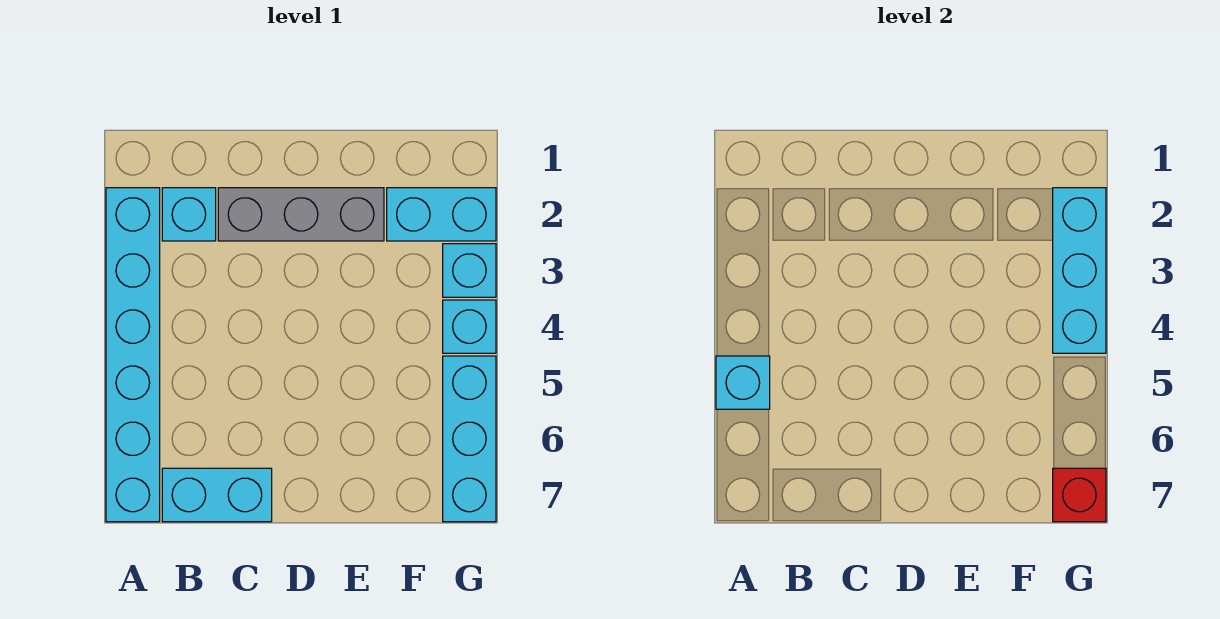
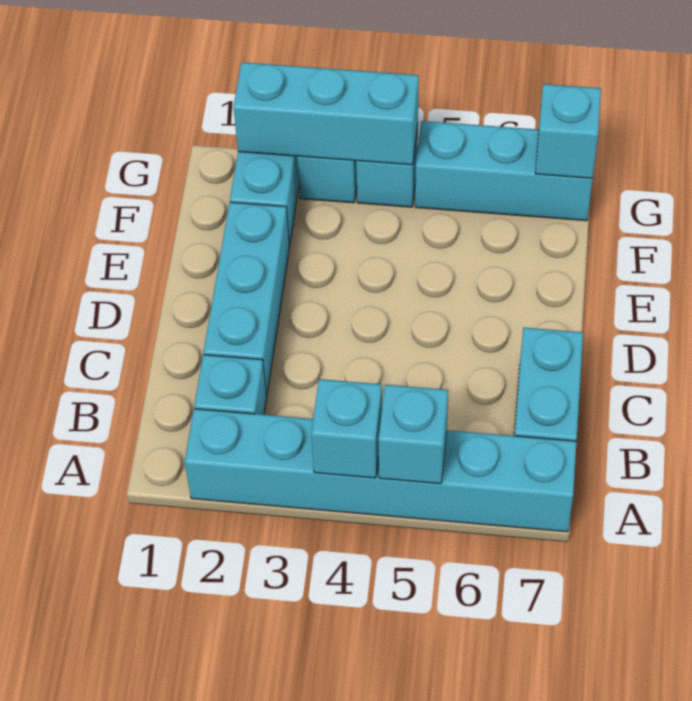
none -> cyan brick A4 level 2
grey brick C2:E2 level 1 -> cyan brick C2:E2 level 1
red brick G7 level 2 -> cyan brick G7 level 2

